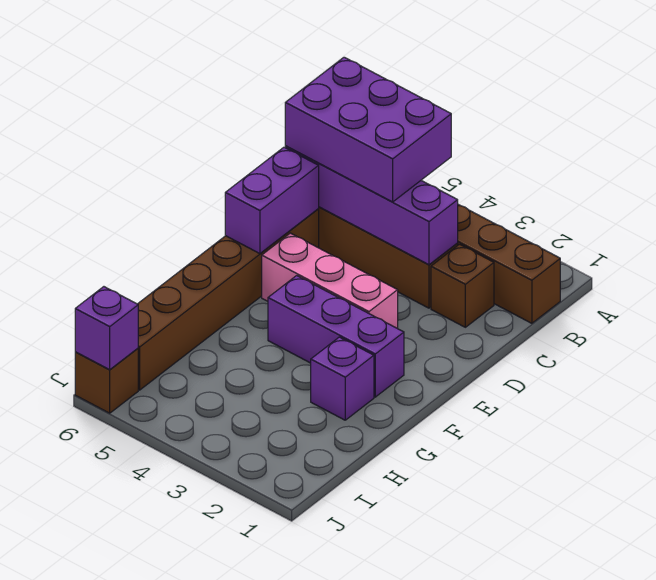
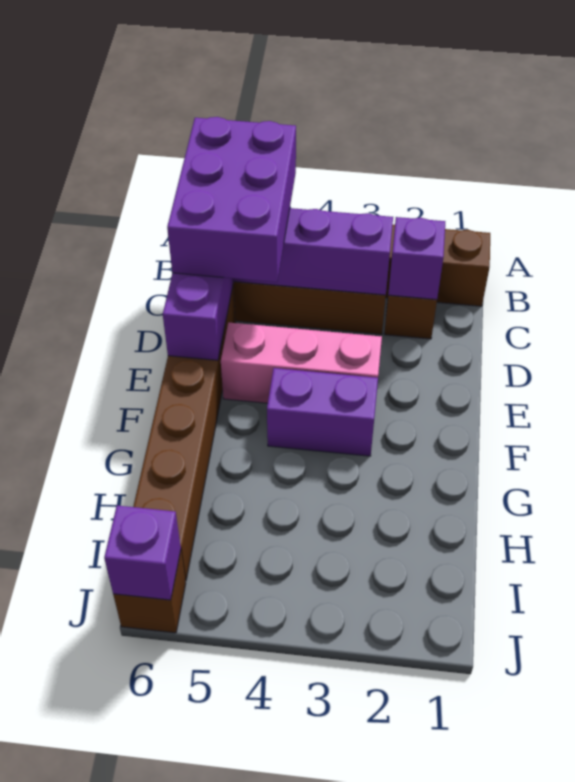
purple brick B4:C6 level 3 -> purple brick B5:D6 level 3
purple brick F2:F4 level 1 -> purple brick F3:F4 level 1
purple brick G2 level 1 -> purple brick C2 level 2

